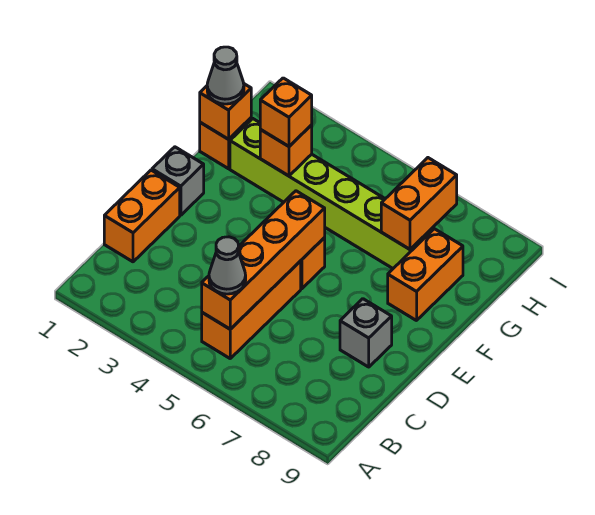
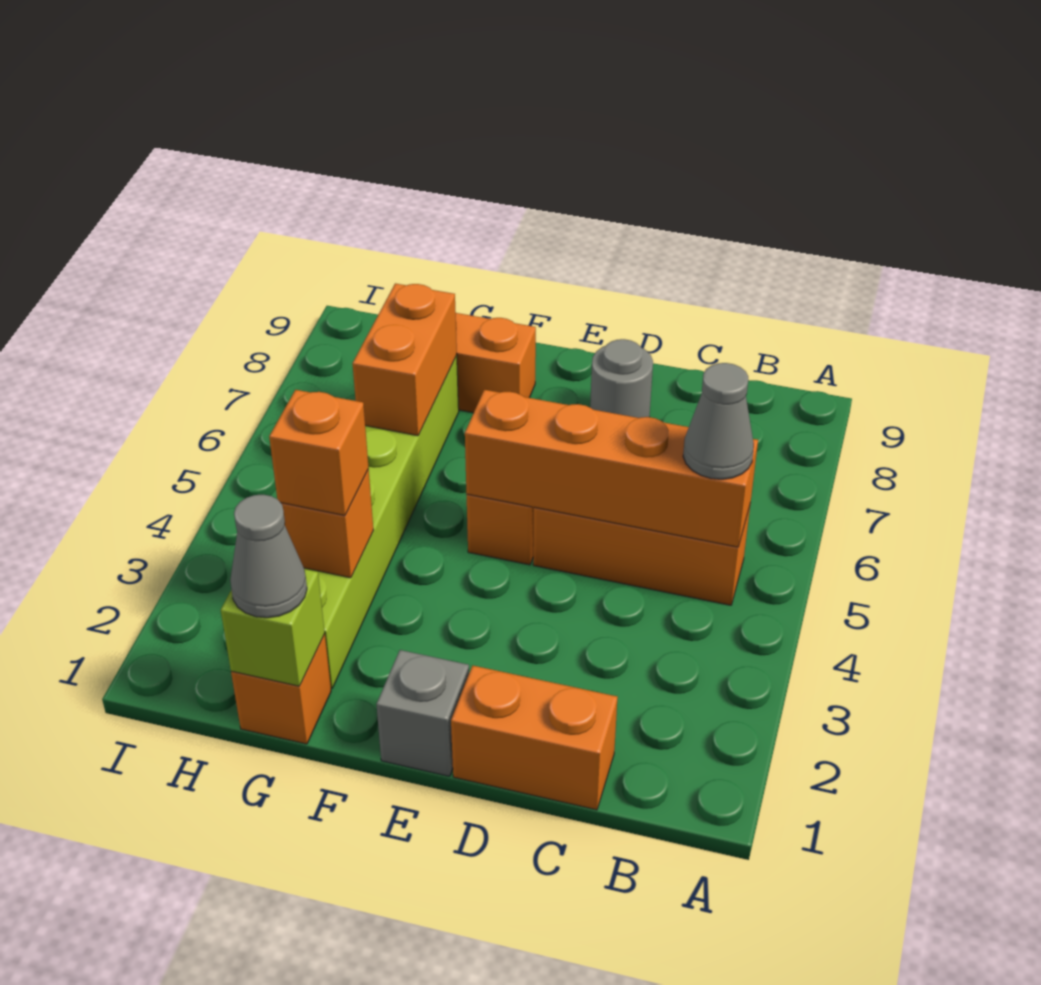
grey brick D8 level 1 -> grey round brick D8 level 1
orange brick G1 level 2 -> lime brick G1 level 2
orange brick G7:H7 level 2 -> orange brick G6:G7 level 2

